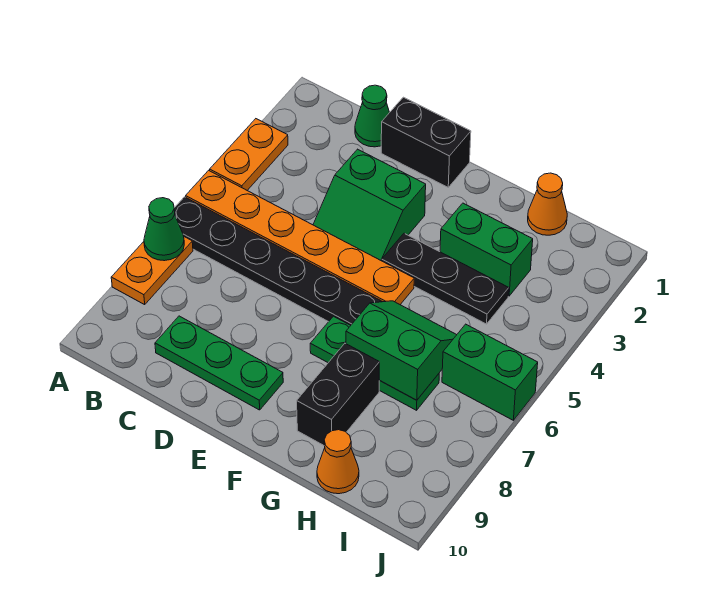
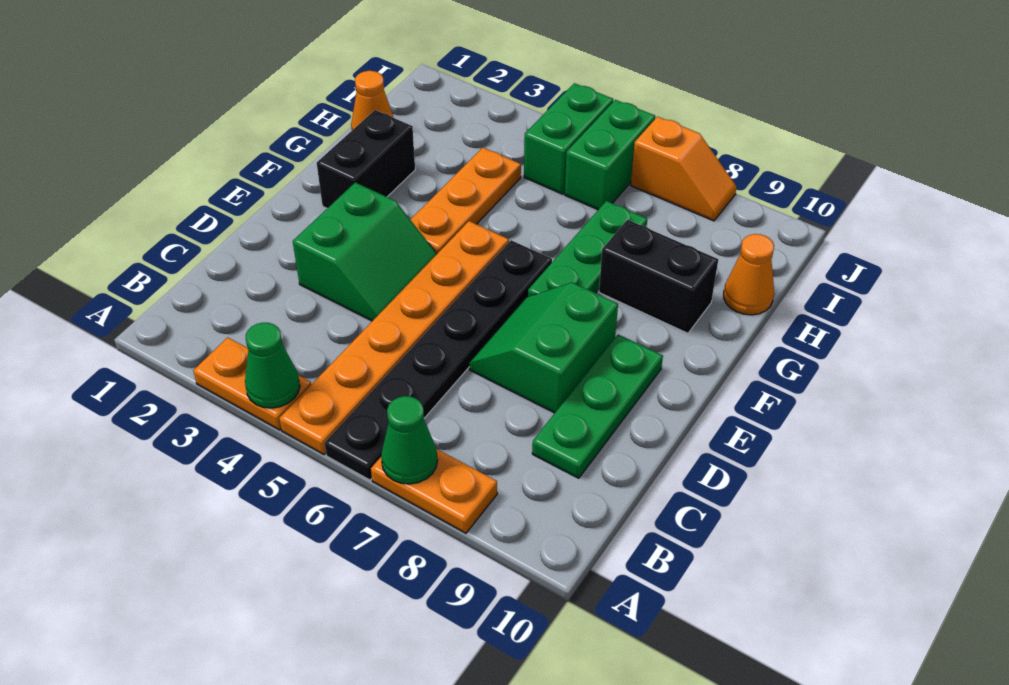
green cone C1 level 1 -> green cone A4 level 2
black brick D1:E1 level 1 -> black brick F2:G2 level 1
black plate F4:H4 level 1 -> orange plate F4:H4 level 1
green brick G3:H3 level 1 -> green brick I5:J5 level 1
green slope G6:H7 level 2 top 7 -> green slope D7:E8 level 1 top 8
none -> orange slope J7:J8 level 1 top 7

